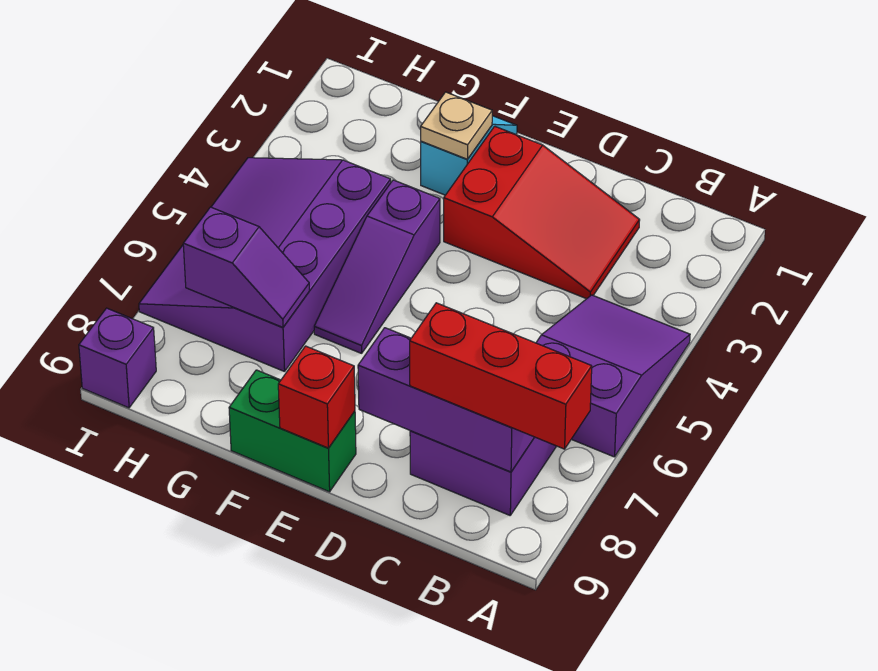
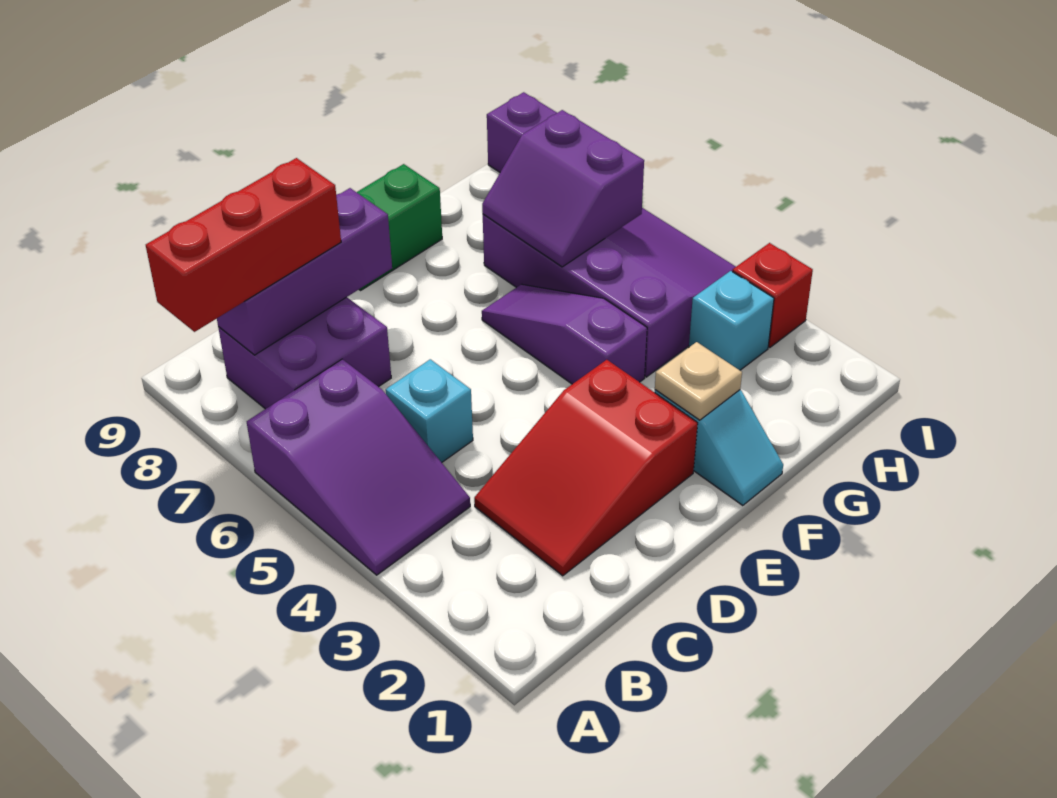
none -> cyan brick C5 level 1
red brick E9 level 2 -> red brick I3 level 1
purple slope G7:H7 level 2 top H -> purple slope G6:H7 level 2 top H
none -> cyan brick H3 level 1

